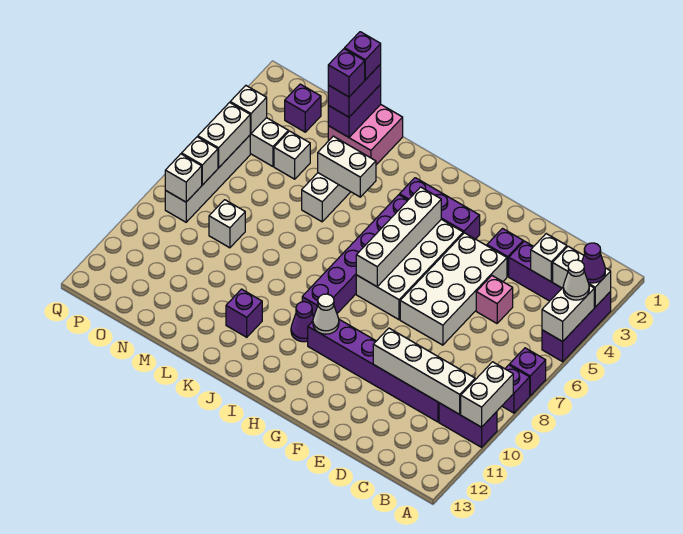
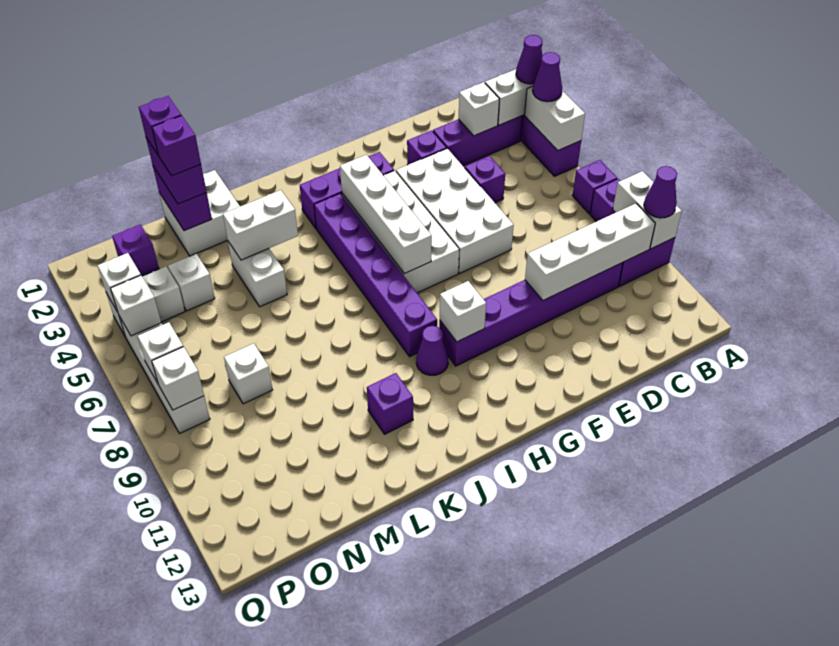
white cone A4 level 3 -> purple cone A4 level 3
none -> purple cone A10 level 3
pink brick D5 level 1 -> purple brick D5 level 1
white cone H10 level 2 -> white brick H10 level 2
pink brick L1:M2 level 1 -> white brick L1:M2 level 1
white brick P5:P6 level 2 -> white brick P5 level 2

